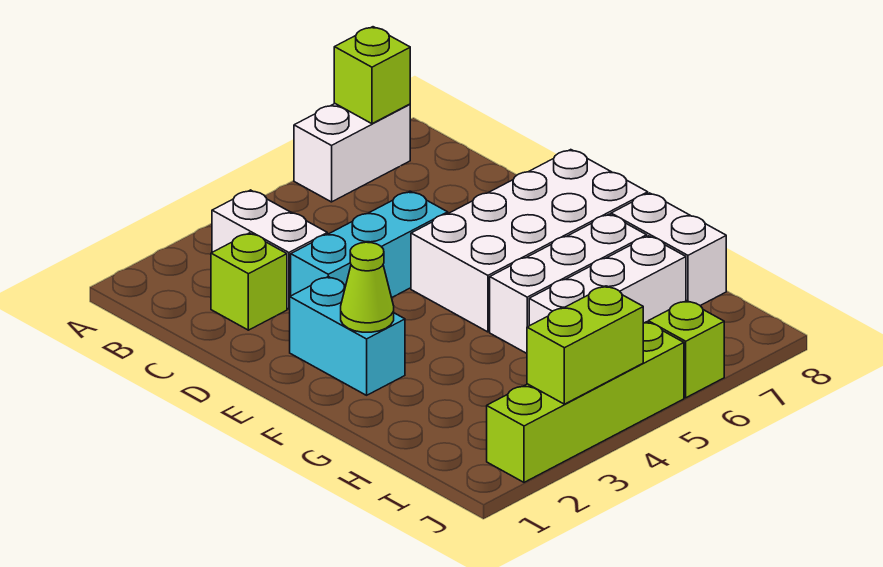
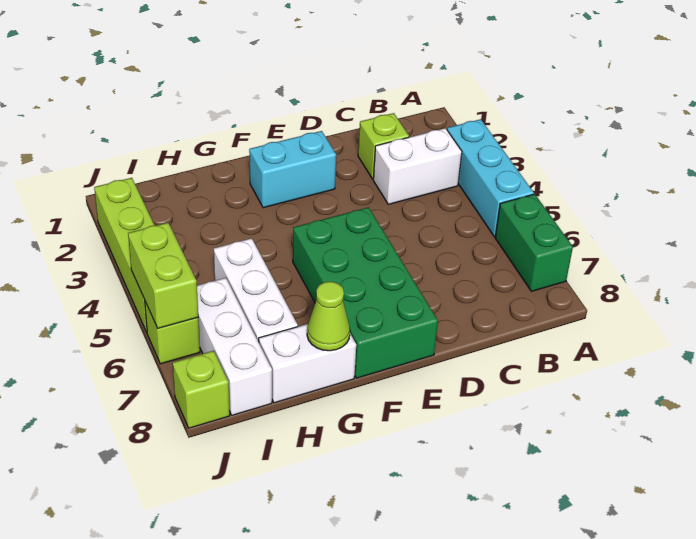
white brick A6:A7 level 1 -> green brick A6:A7 level 1
lime brick A7 level 2 -> lime brick J8 level 1
cyan brick D3:D5 level 1 -> cyan brick A3:A5 level 1
white brick E5:F8 level 1 -> green brick E5:F8 level 1
lime cone F2 level 2 -> lime cone G8 level 2
white brick G5:G7 level 1 -> white brick I6:I8 level 1
lime brick J3:J4 level 2 -> lime brick J5:J6 level 2

